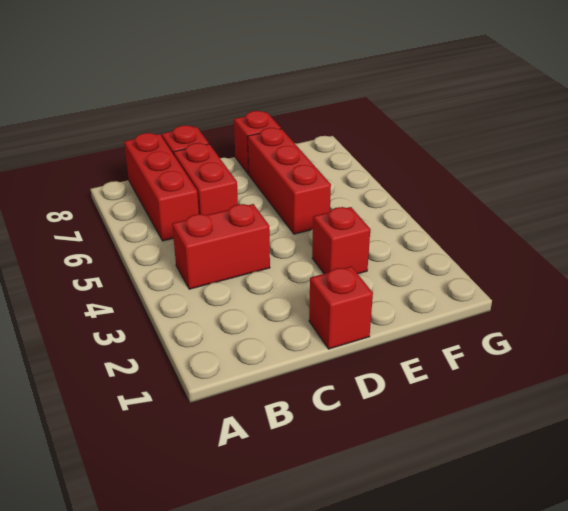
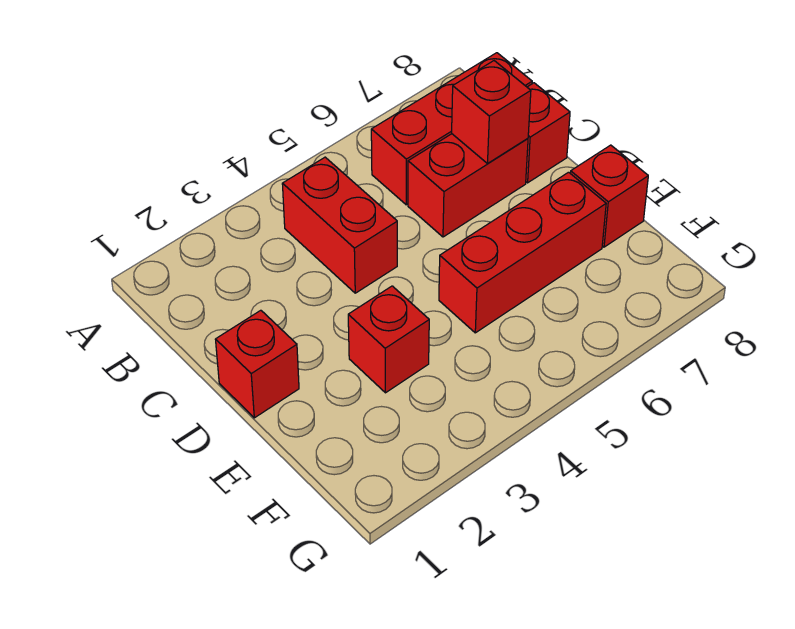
none -> red brick C7 level 2

